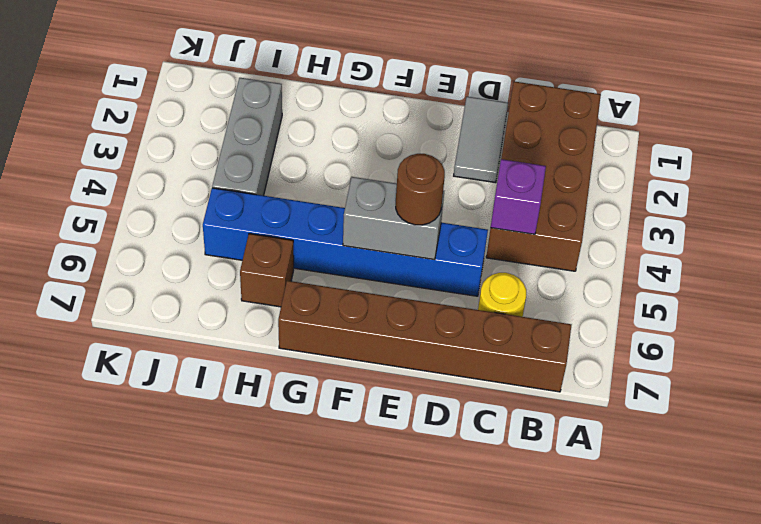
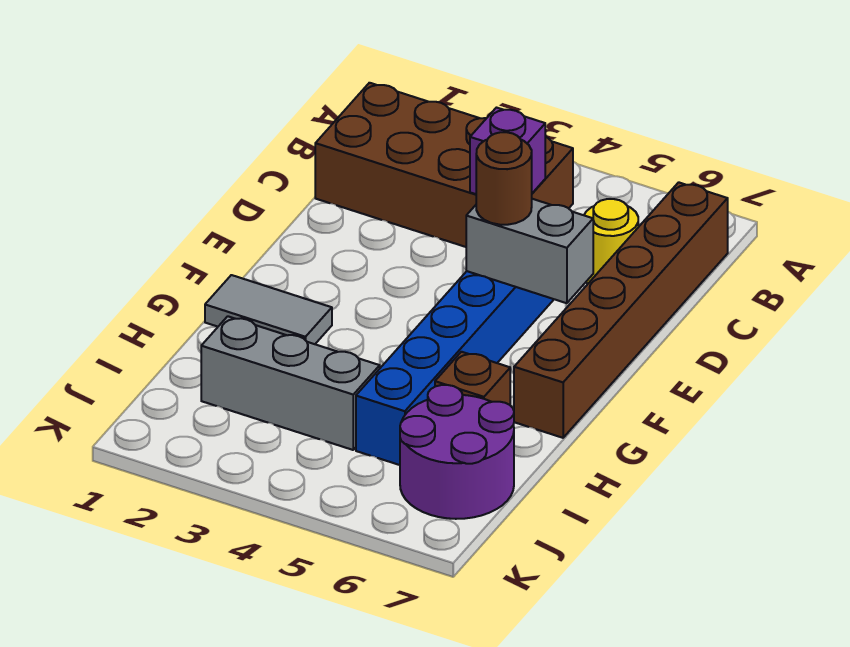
grey tile D1:D2 level 1 -> grey tile G1:G2 level 1
grey brick E5:F5 level 2 -> grey brick E5:E6 level 2
none -> purple round brick I6:J7 level 1

